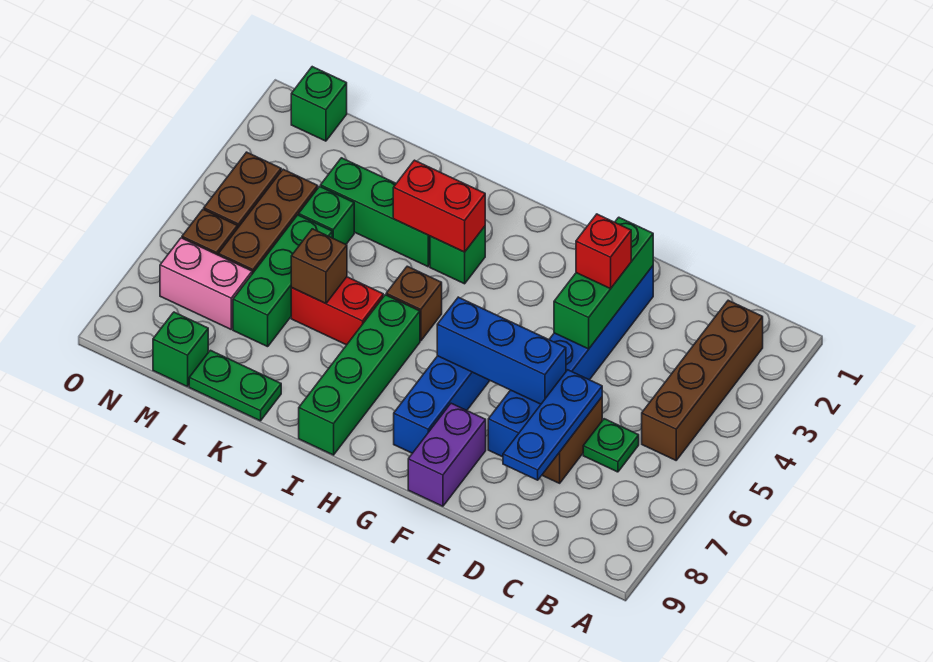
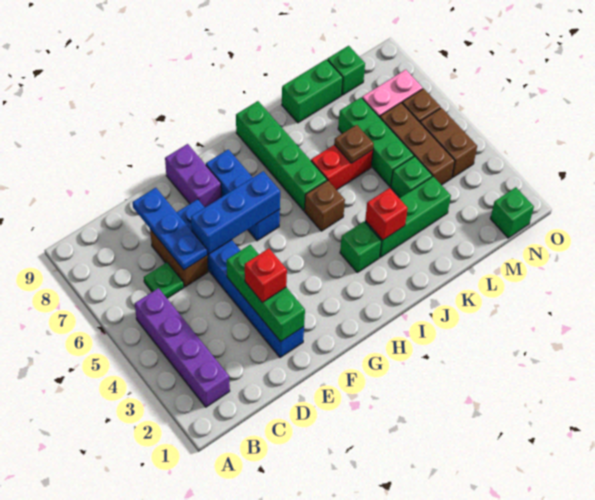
brown brick B2:B5 level 1 -> purple brick B2:B5 level 1
red brick I3:J3 level 2 -> red brick J3 level 2
brown brick K6 level 2 -> brown plate K6 level 2
green plate K9:L9 level 1 -> green brick K9:L9 level 1

